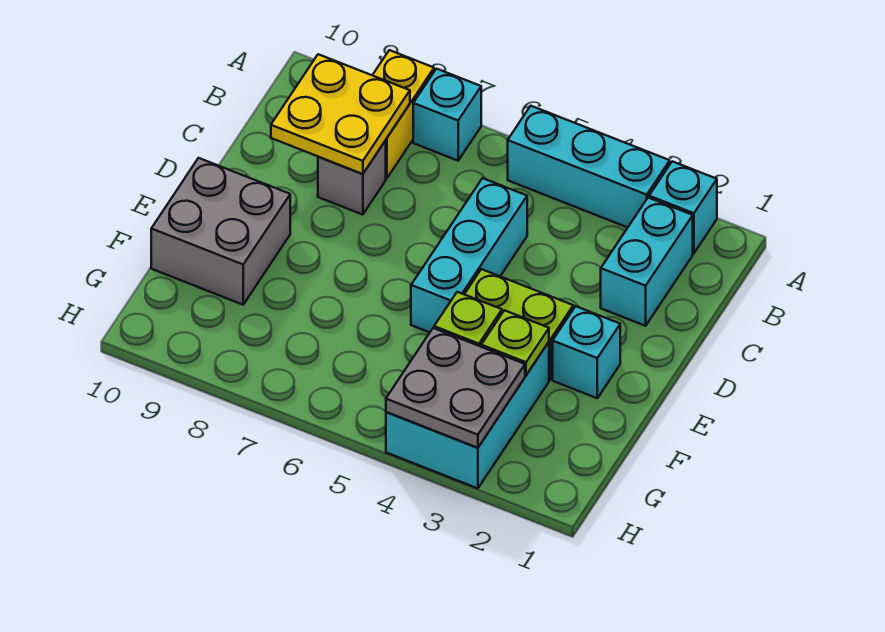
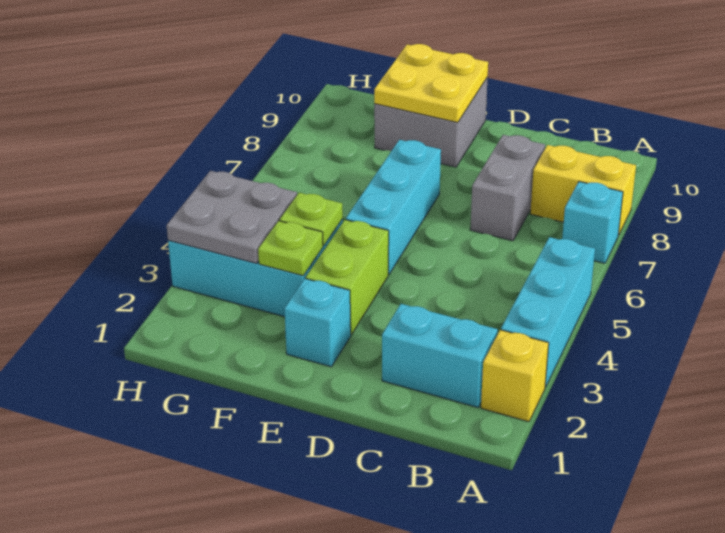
cyan brick A2 level 1 -> yellow brick A2 level 1
yellow plate B8:C9 level 2 -> yellow plate E9:F10 level 2
cyan brick C5:E5 level 1 -> cyan brick E5:E7 level 1
grey brick C8 level 1 -> grey brick C7:C8 level 1

